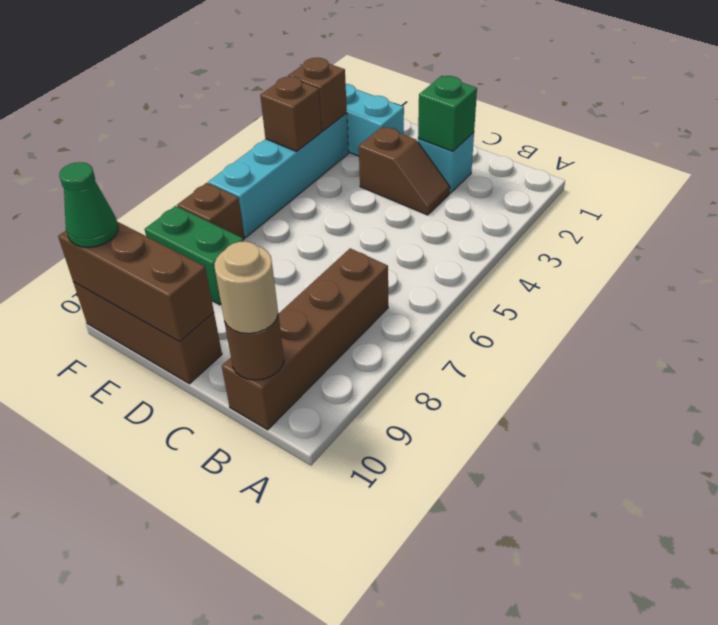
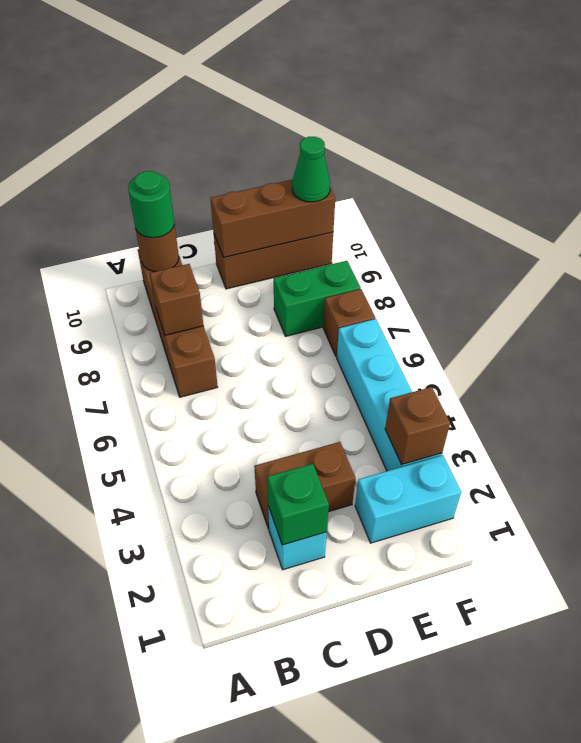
tan round brick B10 level 3 -> green round brick B10 level 3
brown slope C3:D3 level 1 top D -> brown brick C3:D3 level 1
brown brick F4 level 2 -> brown brick B8 level 2

